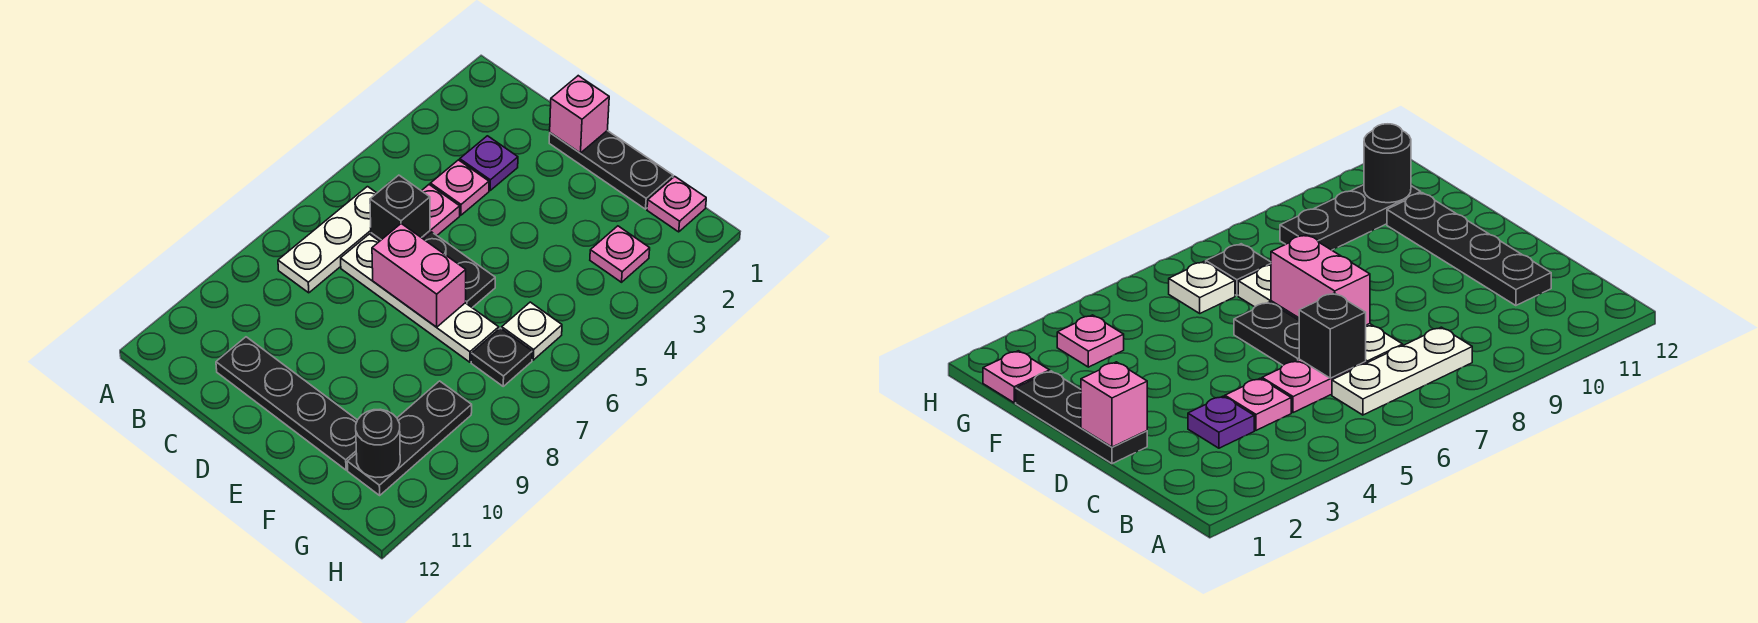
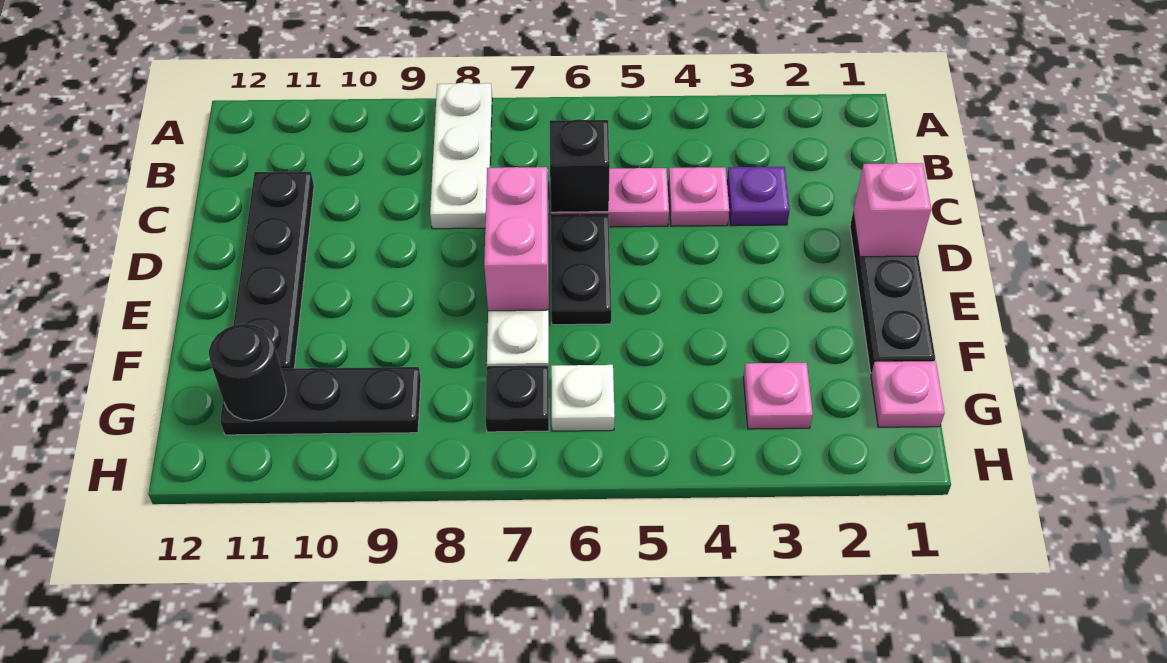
white plate B6:B8 level 1 -> white plate A8:C8 level 1

